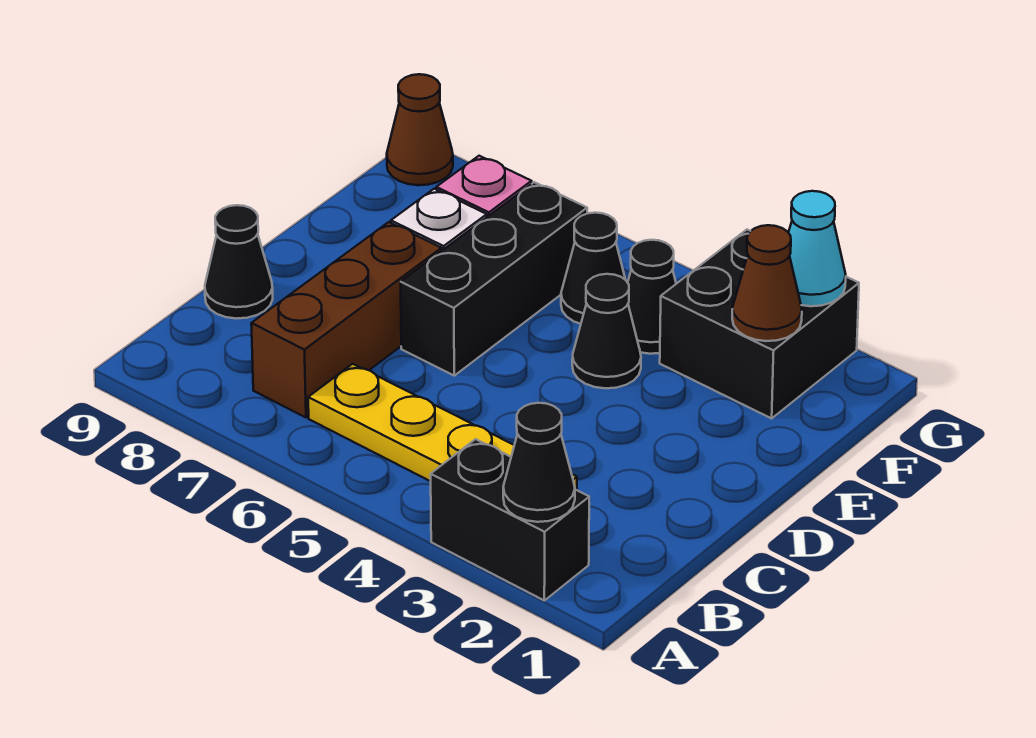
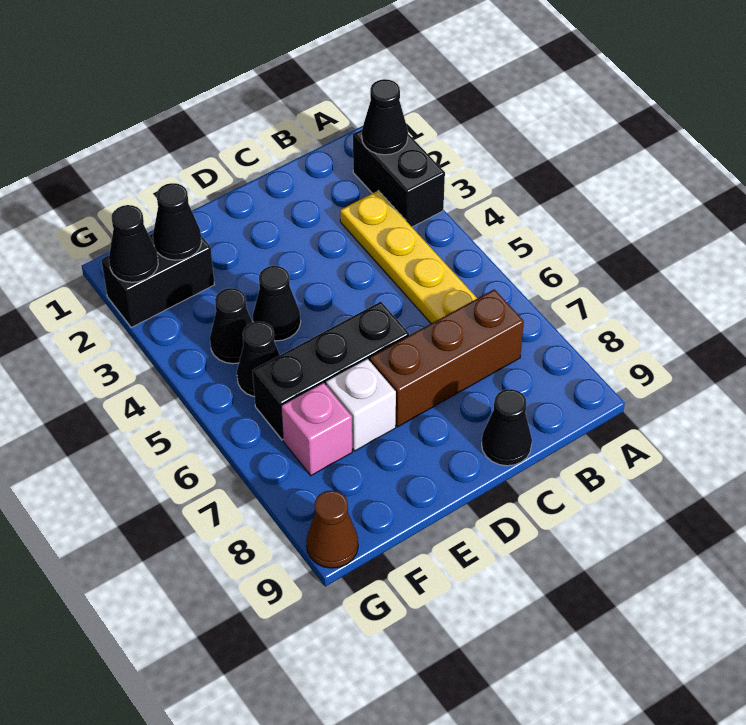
black brick F2:G3 level 1 -> black brick F2:G2 level 1
brown cone F2 level 2 -> black cone F2 level 2
cyan cone G2 level 2 -> black cone G2 level 2

